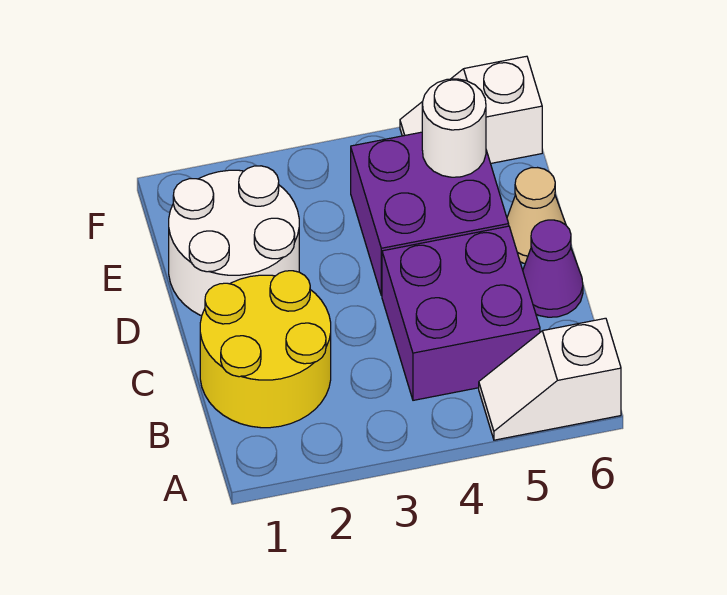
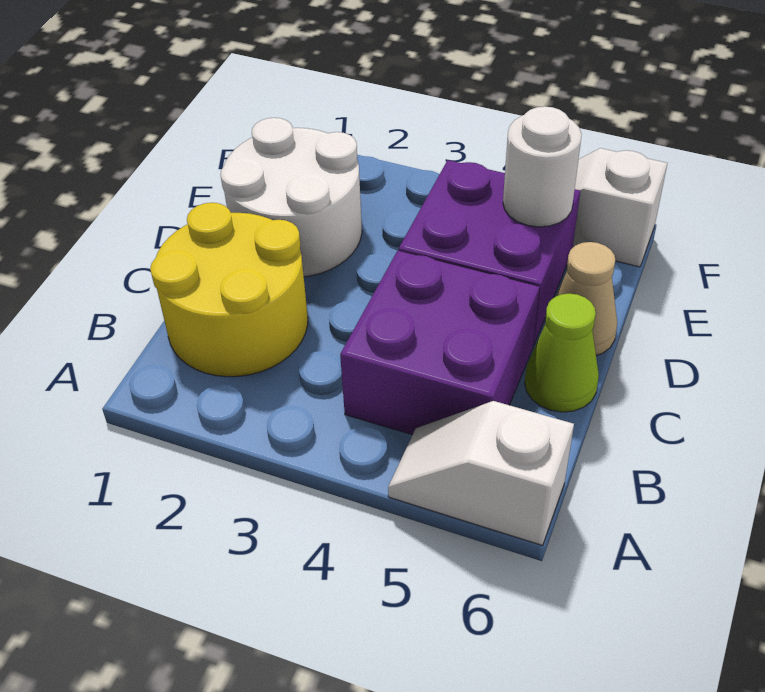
purple cone C6 level 1 -> lime cone C6 level 1

